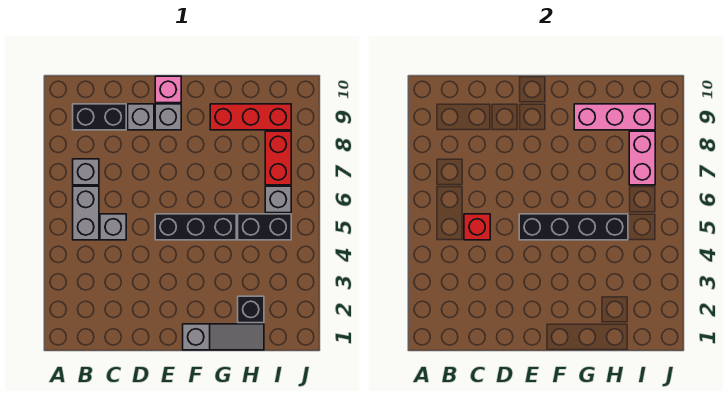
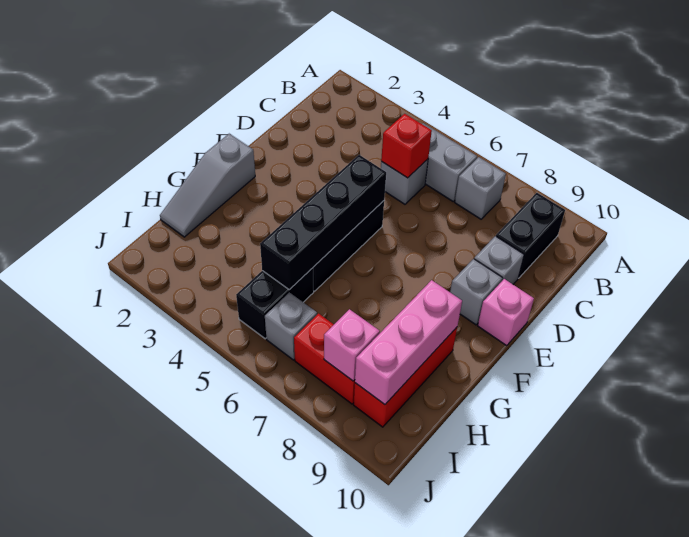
black brick H2 level 1 -> none
pink brick I7:I8 level 2 -> pink brick I8 level 2

